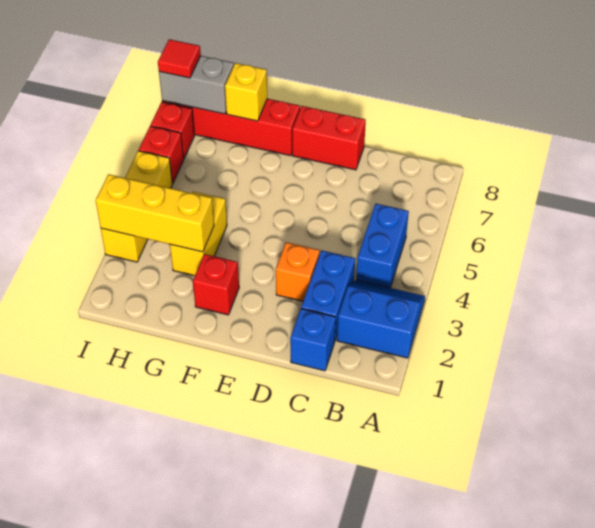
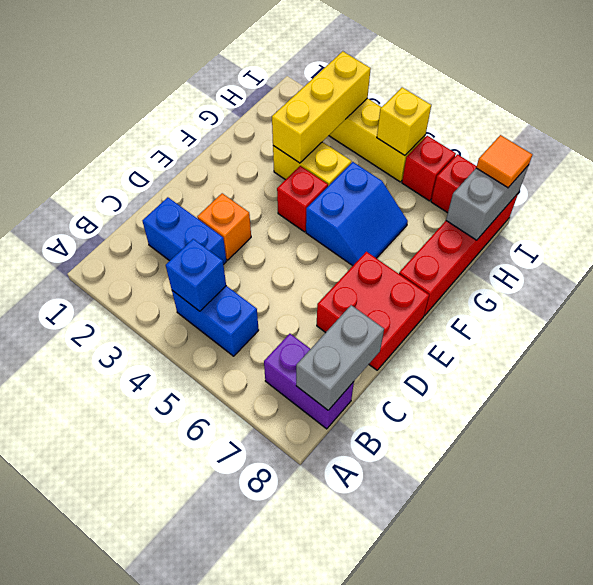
blue slope A2:B3 level 1 top 2 -> blue slope F5:G6 level 1 top 5
none -> purple brick B7:B8 level 1
none -> grey brick B8:C8 level 2
blue brick C1 level 1 -> blue brick B4 level 2
red brick D8:E8 level 1 -> red brick D7:E8 level 1
red brick F2 level 1 -> red brick F4 level 1
yellow brick G8 level 2 -> yellow brick I5 level 2
red tile I8 level 3 -> orange tile I8 level 3

